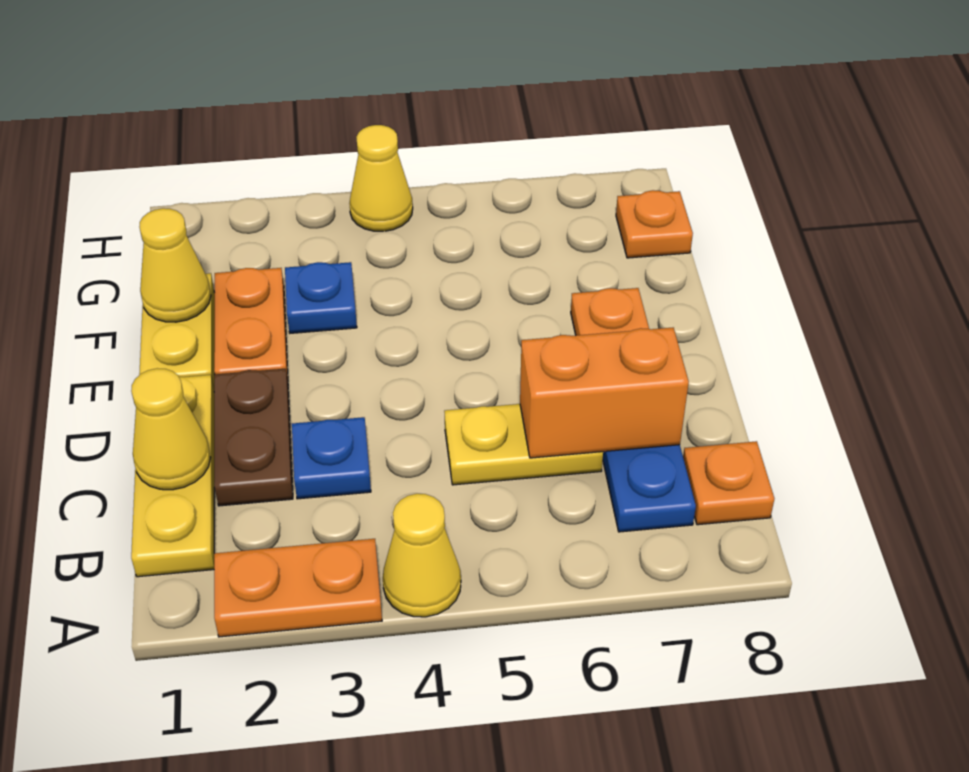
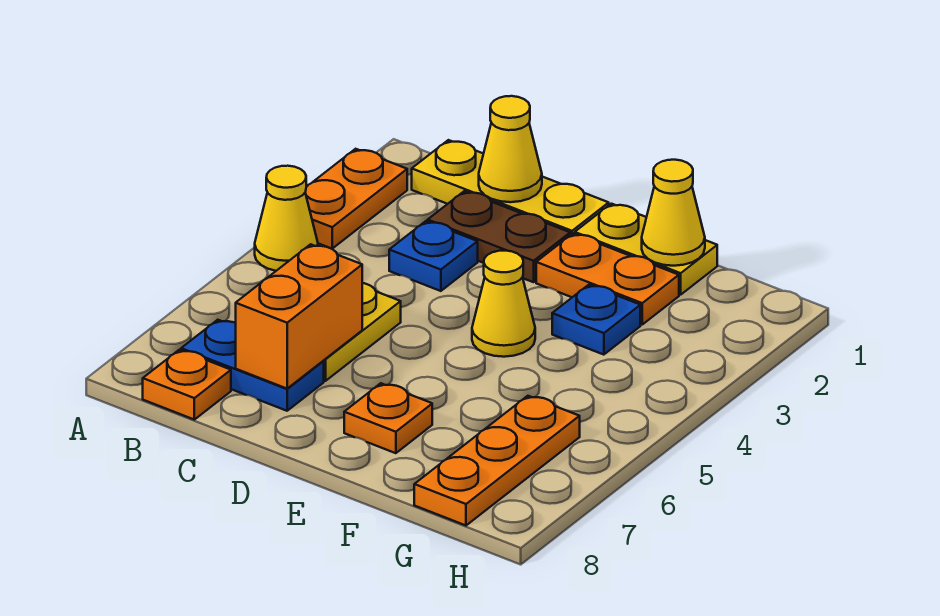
orange plate G8 level 1 -> orange plate G6:G8 level 1
yellow cone H4 level 1 -> yellow cone E4 level 1

